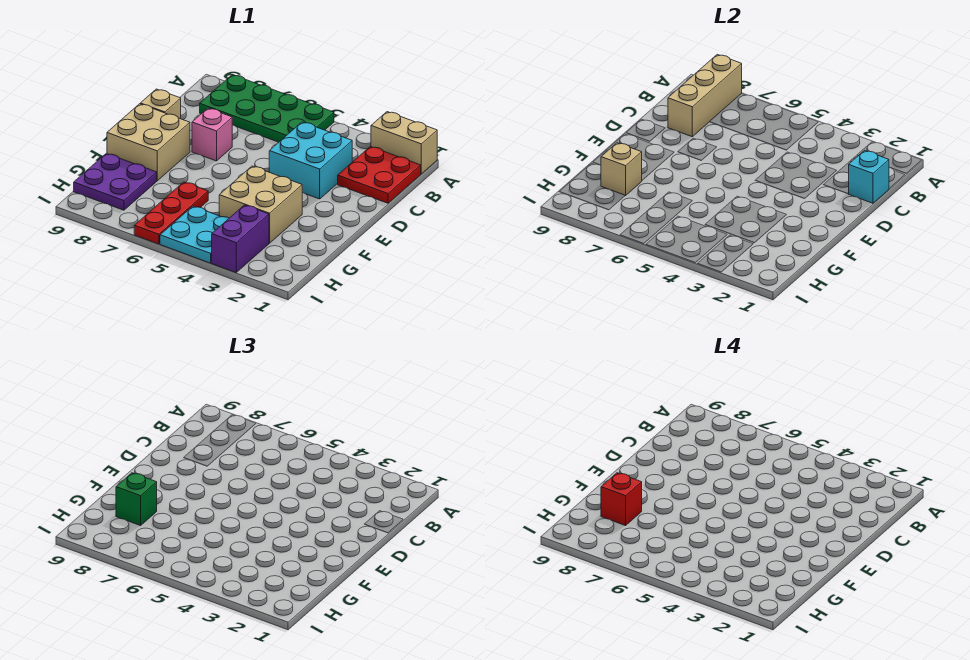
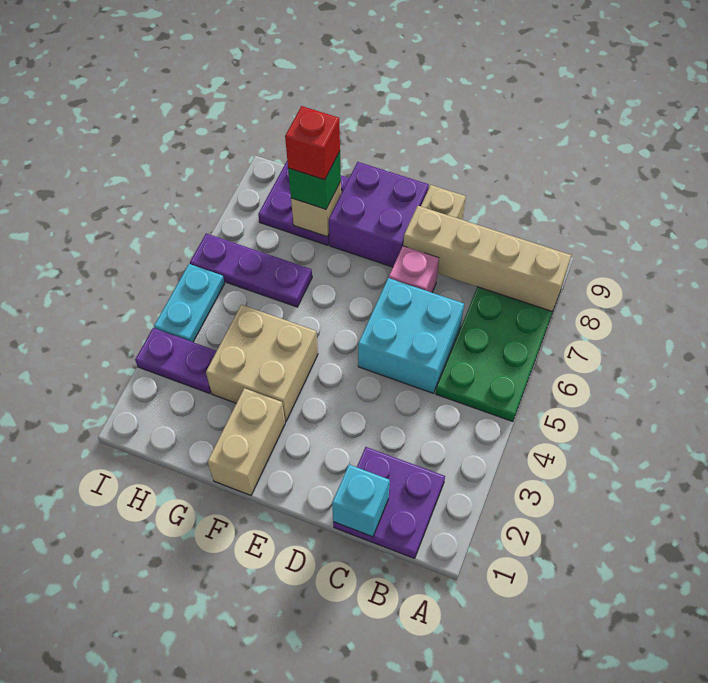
tan brick A1:A2 level 1 -> tan brick F1:F2 level 1
tan brick A8:C8 level 2 -> tan brick A8:D8 level 2
red plate B1:C2 level 1 -> purple plate B1:C2 level 1
cyan brick C3:D4 level 1 -> cyan brick C5:D6 level 1
tan brick E8:F9 level 1 -> purple brick E8:F9 level 1
red plate G6:I6 level 1 -> purple plate G6:I6 level 1
purple brick H3:I3 level 1 -> purple plate H3:I3 level 1
cyan plate H4:I5 level 1 -> cyan plate I4:I5 level 1

